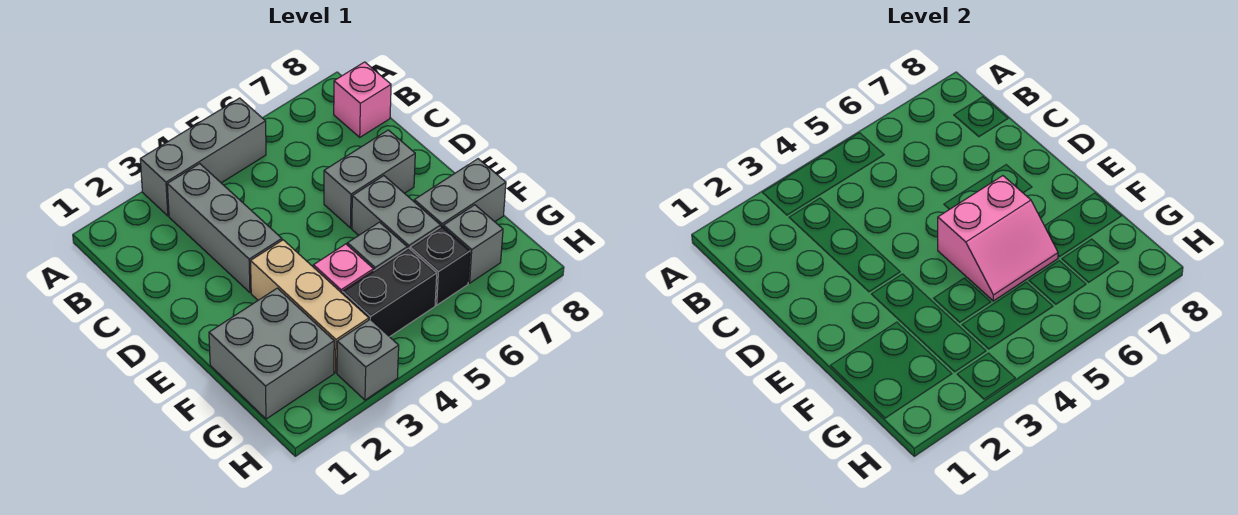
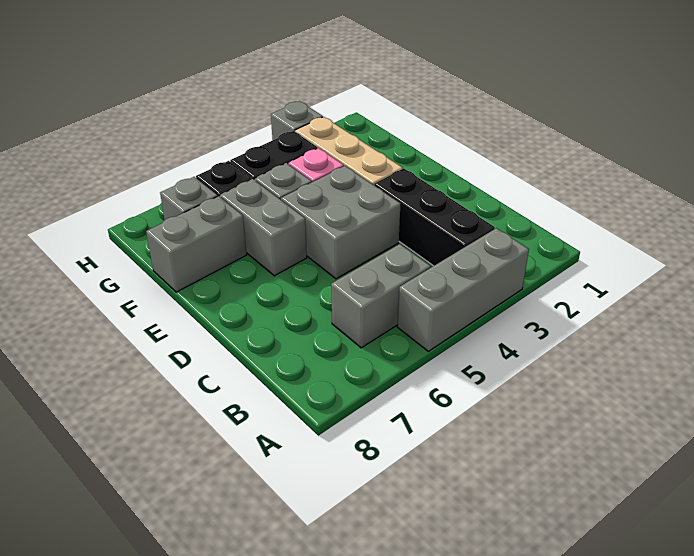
grey brick B3:D3 level 1 -> black brick B3:D3 level 1
pink brick B8 level 1 -> none
grey brick D6:D7 level 1 -> grey brick B5:B6 level 1
pink slope E5:F6 level 2 top E -> none
grey brick F1:G2 level 1 -> grey brick D4:E5 level 1

